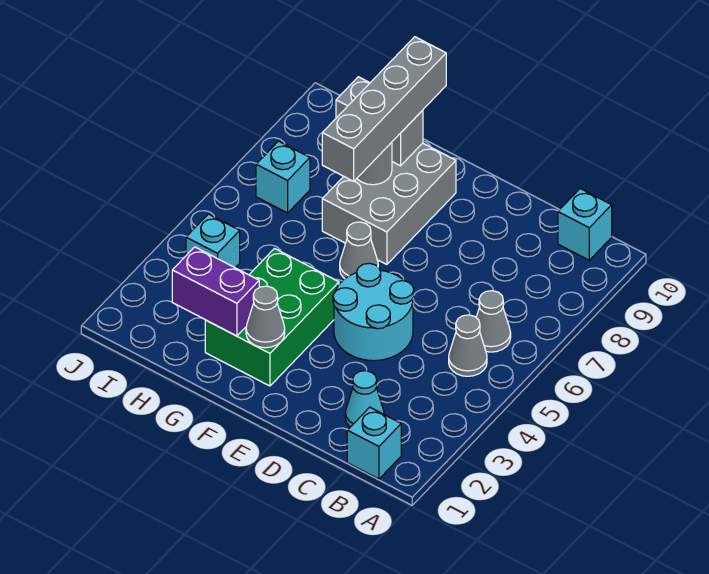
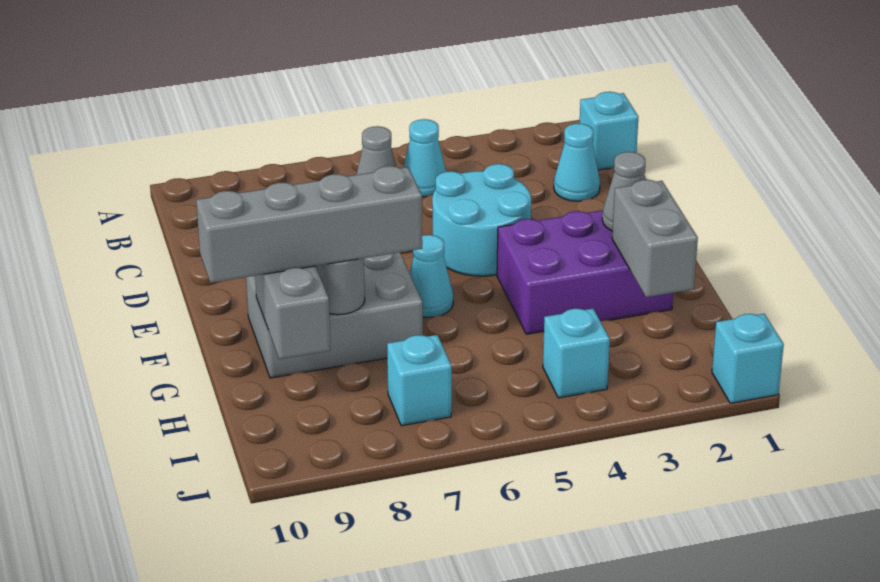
grey cone B5 level 1 -> cyan cone B5 level 1
cyan brick B10 level 1 -> cyan brick J1 level 1
green brick F2:G4 level 1 -> purple brick F2:G4 level 1
grey cone F6 level 1 -> cyan cone F6 level 1
purple brick G2:H2 level 2 -> grey brick G2:H2 level 2

